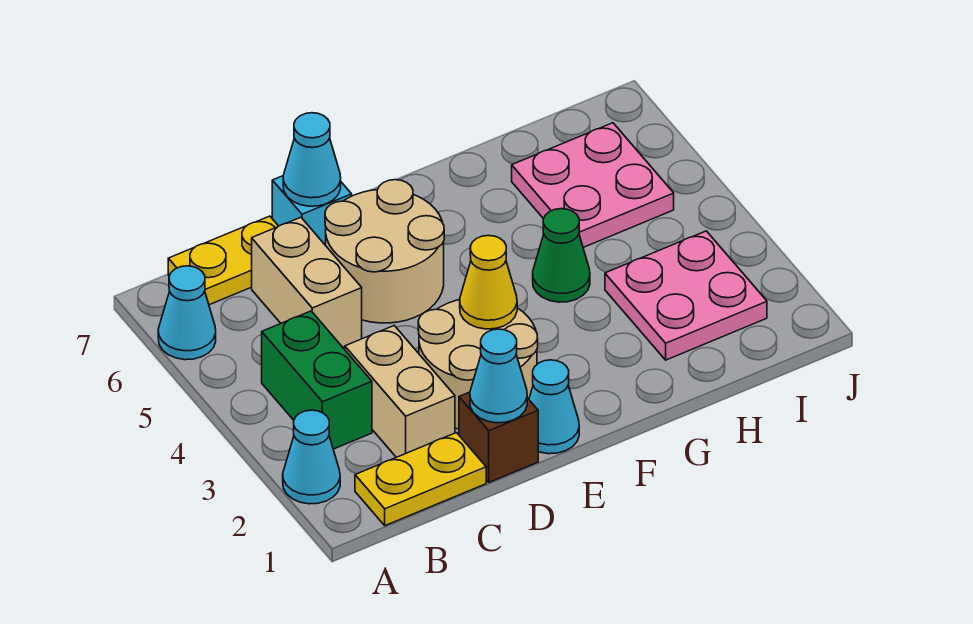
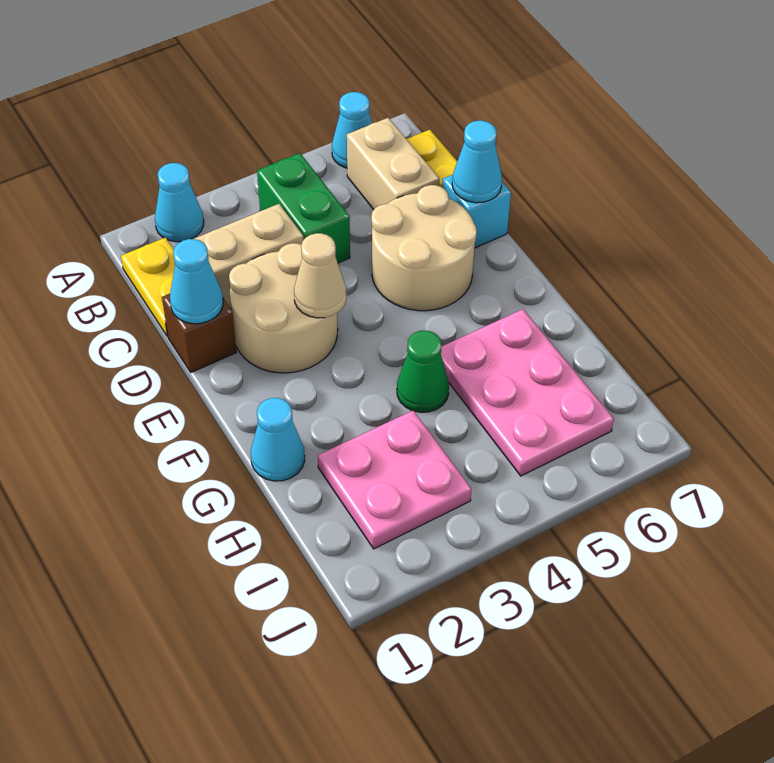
green brick B3:B4 level 1 -> green brick B4:C4 level 1
tan brick C5:C6 level 1 -> tan brick B6:C6 level 1
cyan cone E1 level 1 -> cyan cone G1 level 1
yellow cone E3 level 2 -> tan cone E3 level 2
pink plate H5:I6 level 1 -> pink plate G5:I6 level 1

